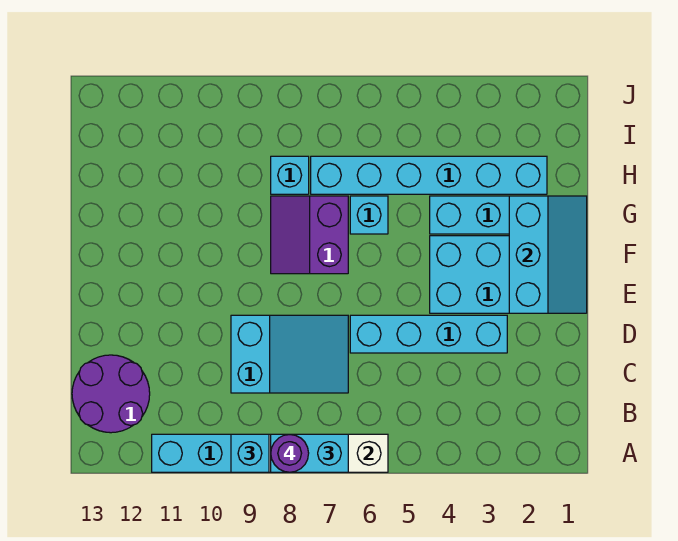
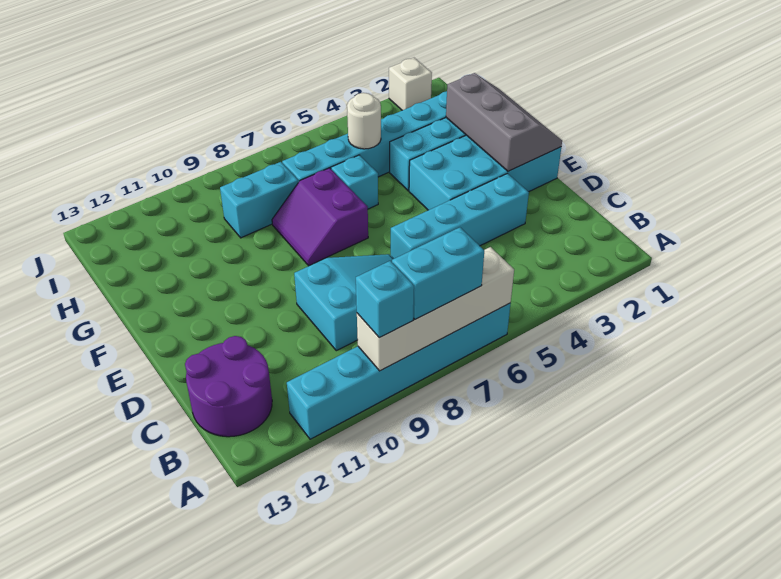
purple round brick A8 level 4 -> none
cyan slope E1:G2 level 2 top 2 -> grey slope E1:G2 level 2 top 2
none -> white round brick H5 level 2
cyan brick H8 level 1 -> cyan brick H8:H9 level 1
none -> white brick J2 level 1

